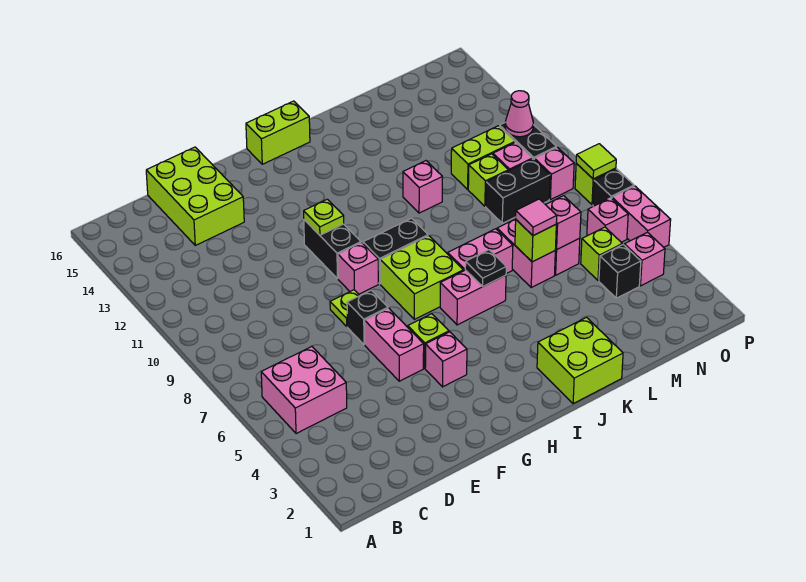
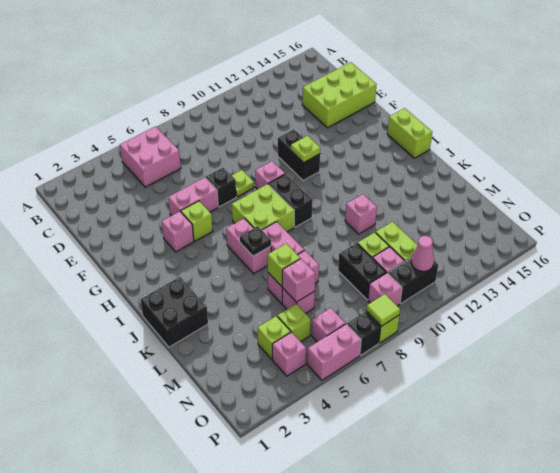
black brick G10:G11 level 1 -> black brick F11:G11 level 1
lime brick J1:K2 level 1 -> black brick J1:K2 level 1
pink tile L6 level 3 -> none
black brick N4 level 1 -> lime brick N4 level 1

